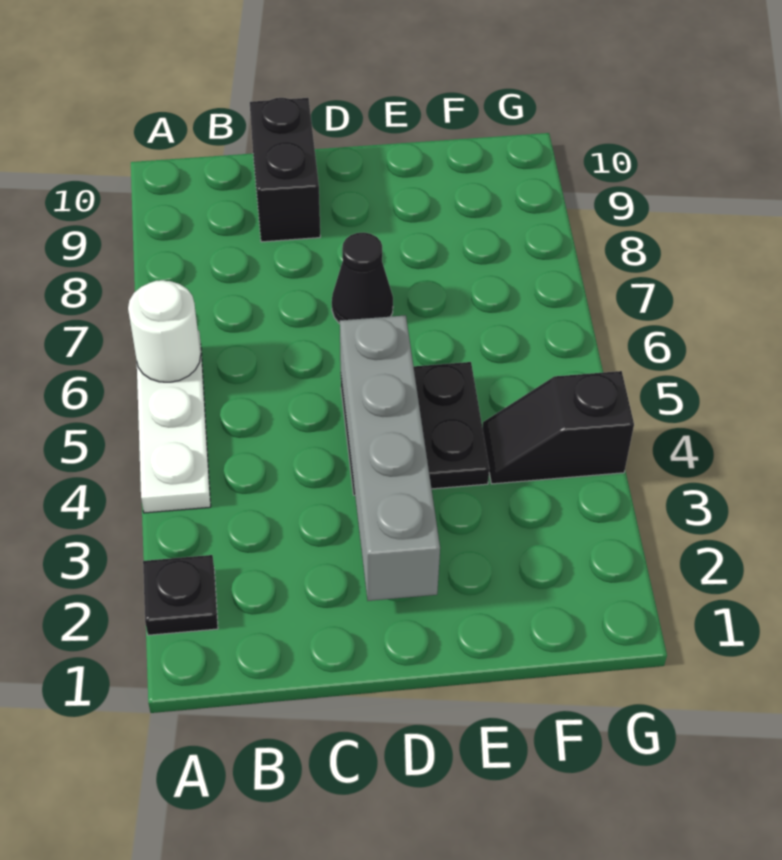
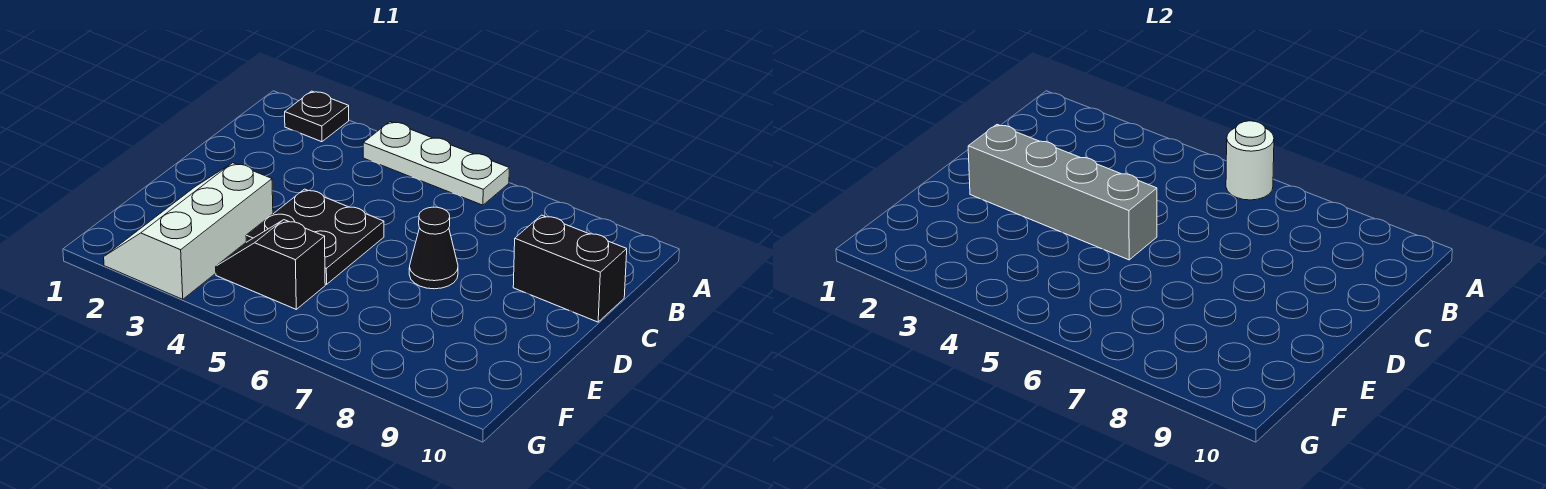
none -> white slope E2:G3 level 1 top 3
black slope F4:G4 level 1 top G -> black slope F4:F5 level 1 top 5

